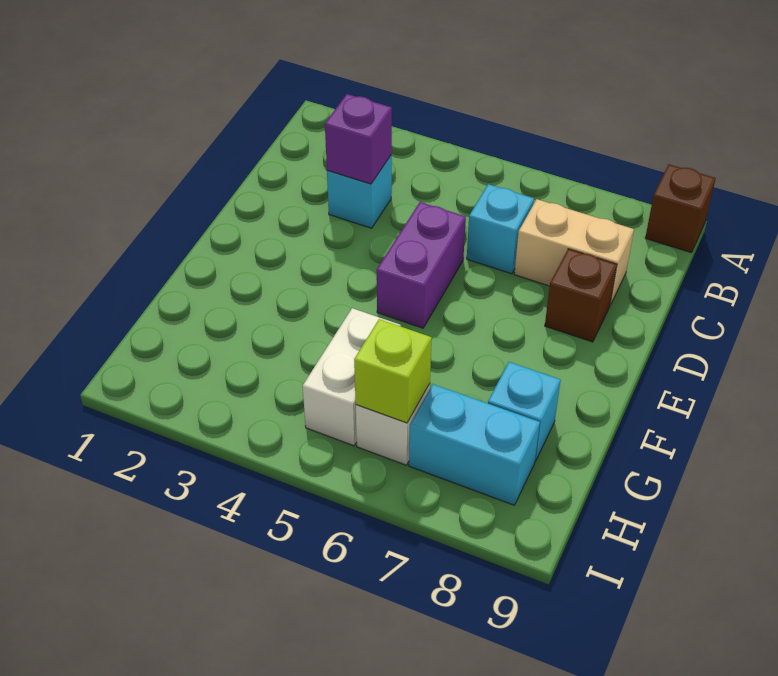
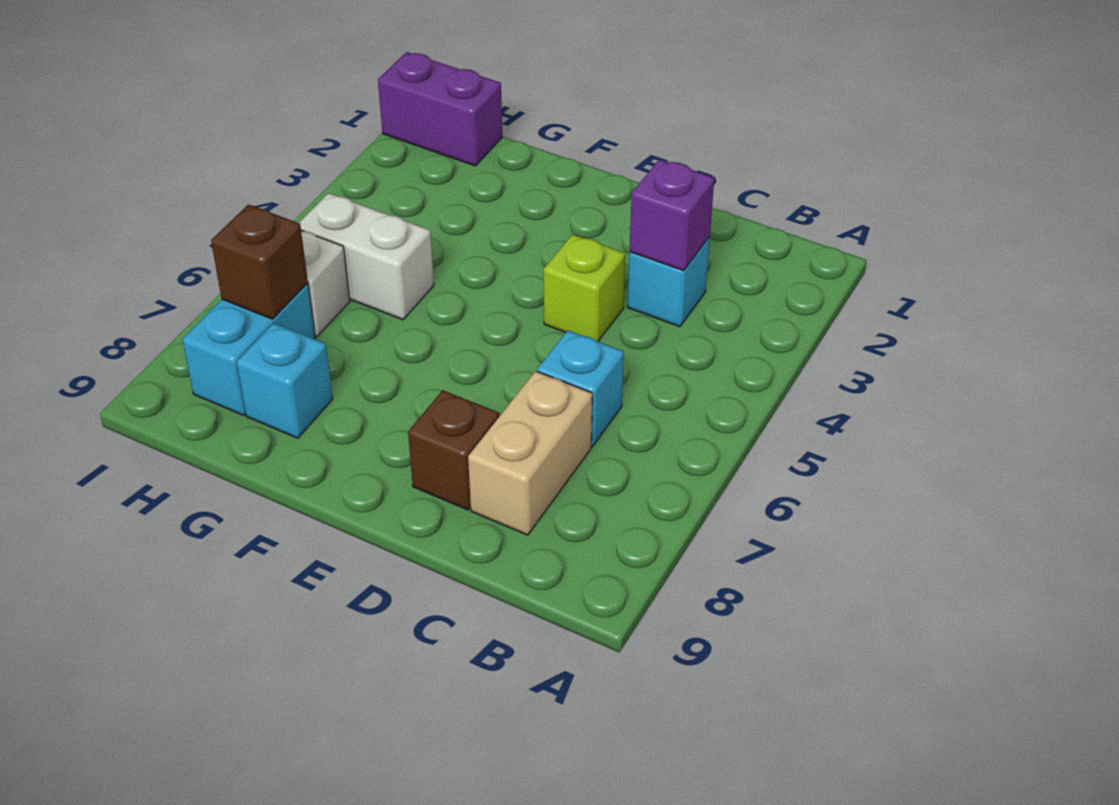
brown brick A9 level 1 -> brown brick H7 level 2
purple brick D5:E5 level 1 -> purple brick H1:I1 level 1
lime brick H6 level 2 -> lime brick D4 level 1

